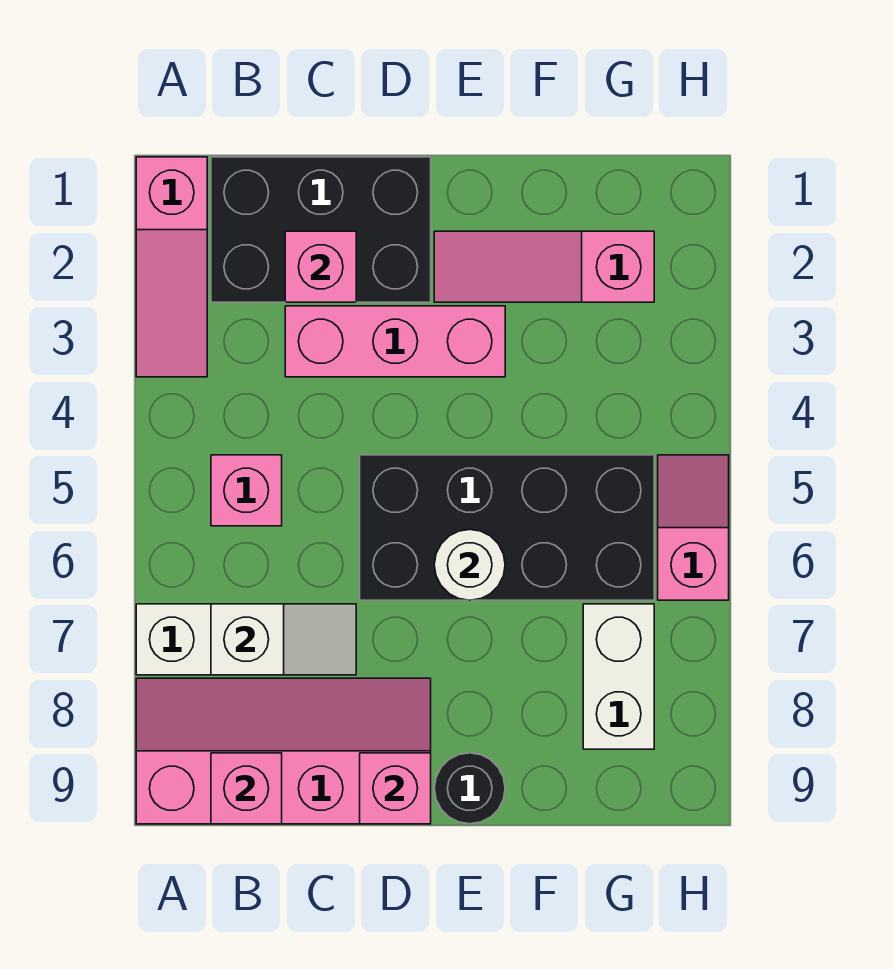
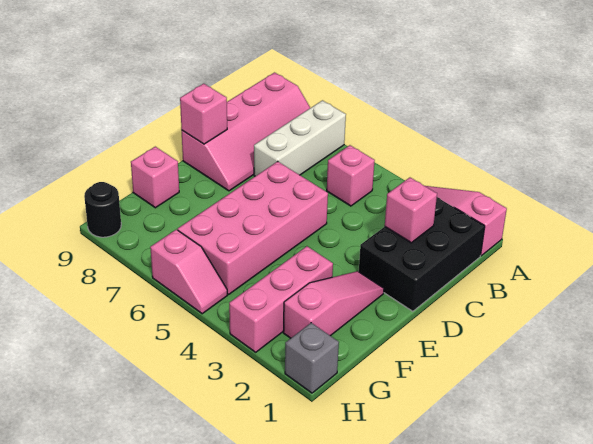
white slope B7:C7 level 2 top B -> none
pink brick B9 level 2 -> pink brick F9 level 1
pink brick C3:E3 level 1 -> pink brick F3:H3 level 1
black brick D5:G6 level 1 -> pink brick D5:G6 level 1
white round brick E6 level 2 -> none
black round brick E9 level 1 -> black round brick H9 level 1
white brick G7:G8 level 1 -> none
none -> grey brick H1 level 1

